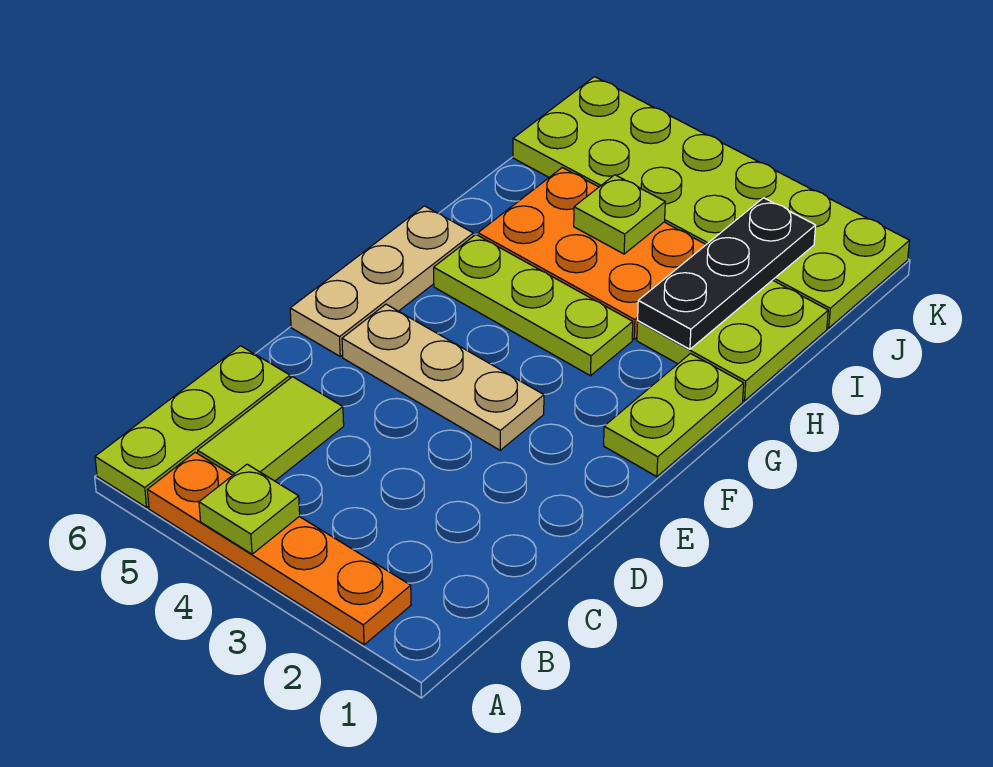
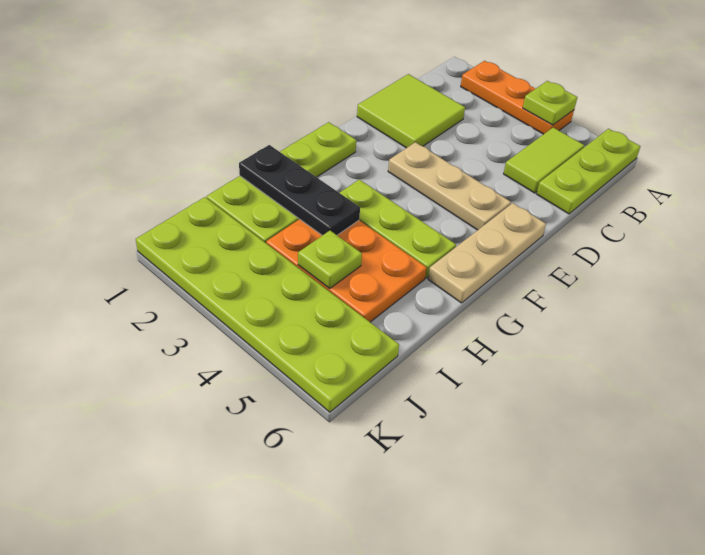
orange plate A2:A5 level 1 -> orange plate A2:A4 level 1
none -> lime tile C1:D2 level 1
black plate H2:J2 level 2 -> black plate H1:H3 level 2

